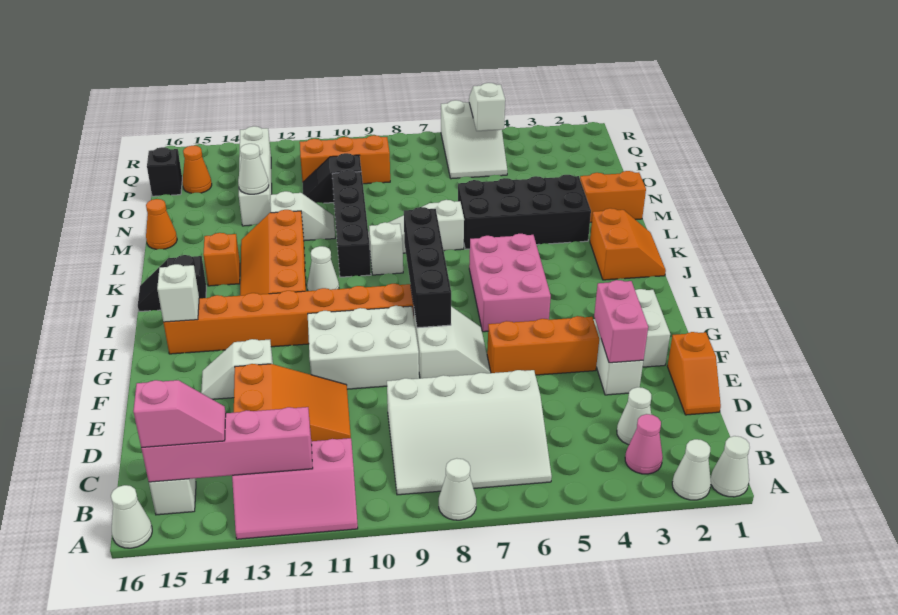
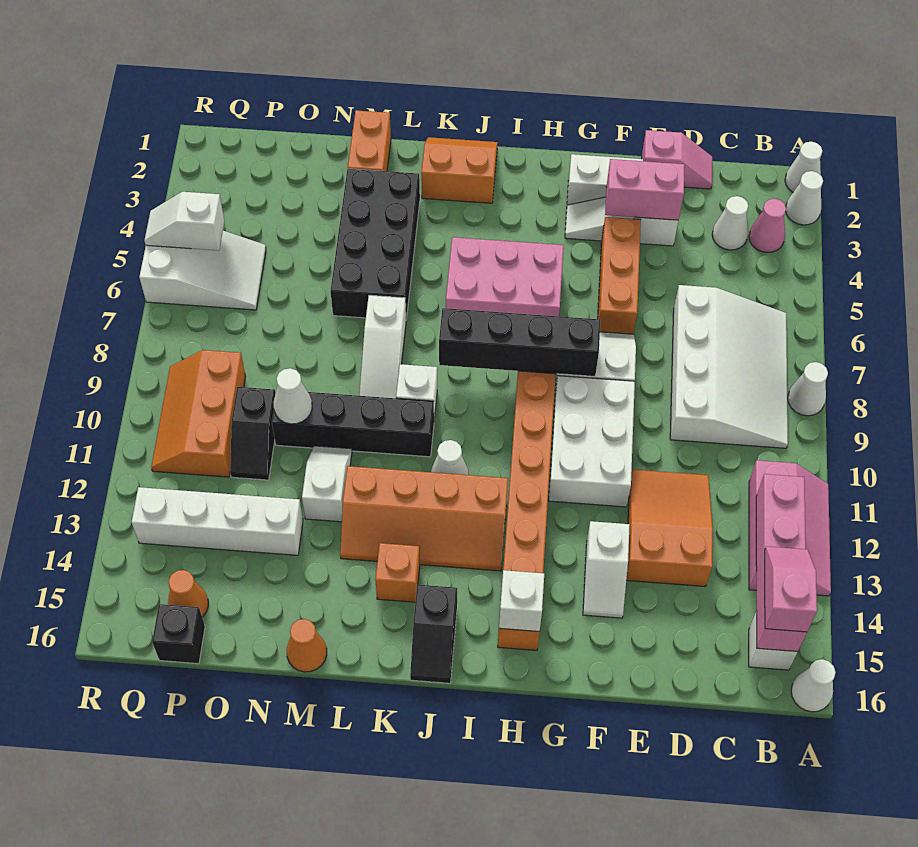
orange slope D1:E1 level 1 top E -> pink slope D1:E1 level 1 top E
white cone N13 level 2 -> white cone N10 level 2

